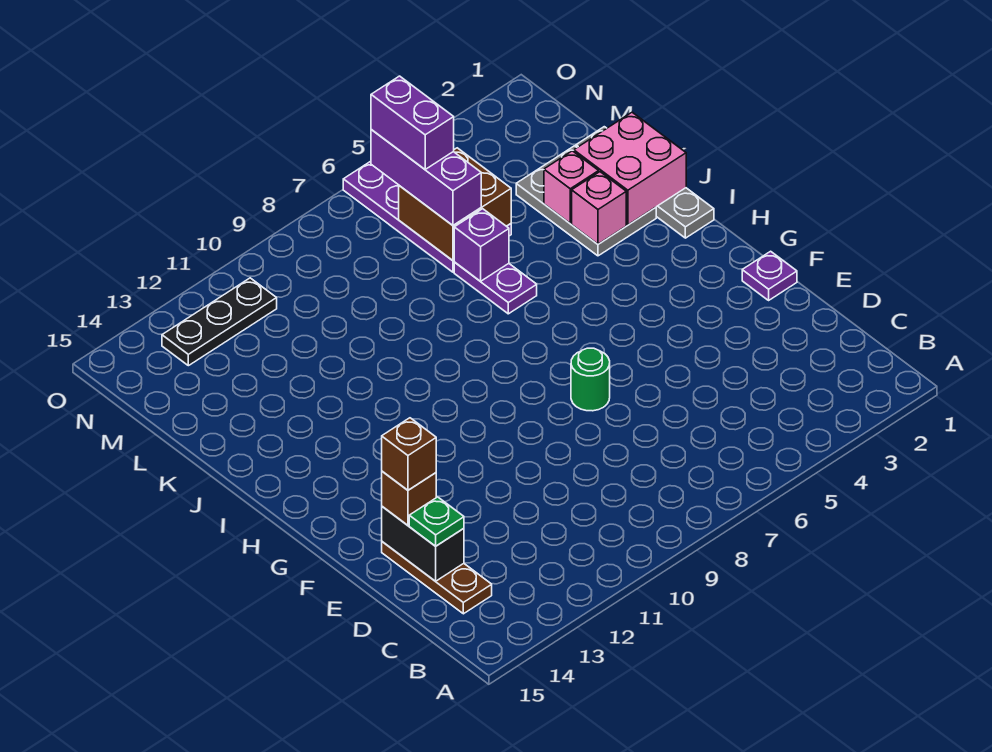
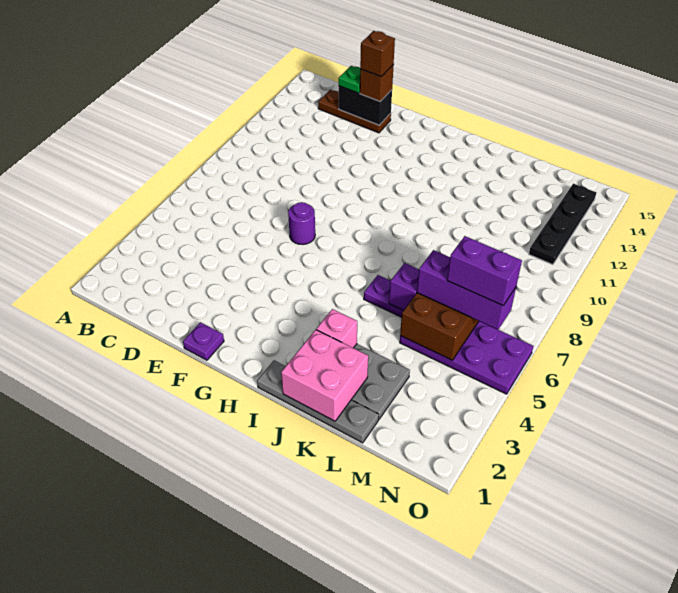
green round brick F7 level 1 -> purple round brick F7 level 1
pink brick K3 level 2 -> none
black plate N11:N13 level 1 -> black plate N11:N14 level 1

